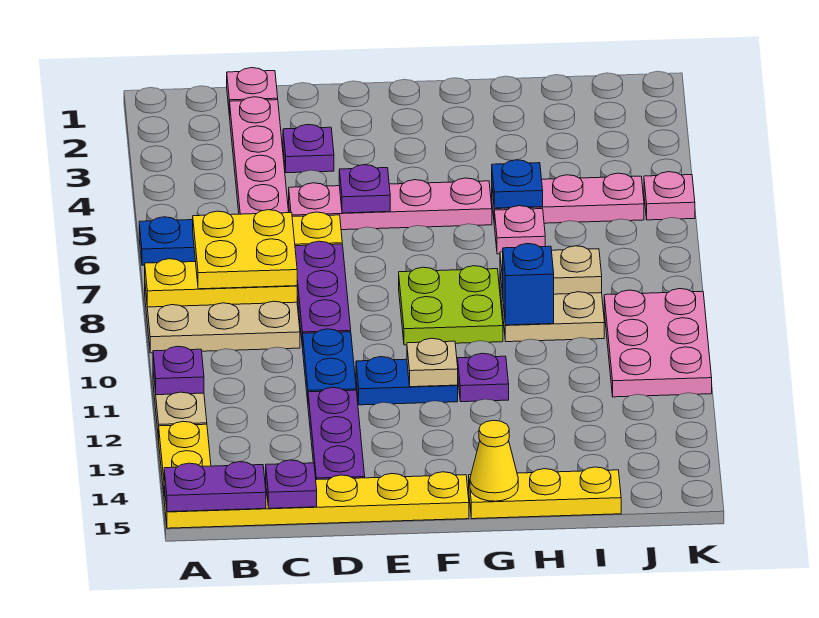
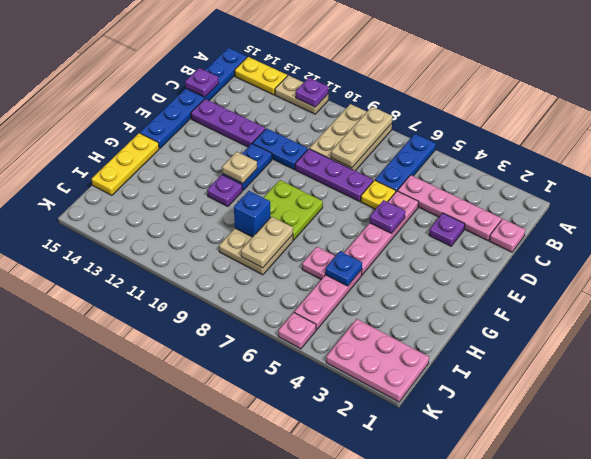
yellow plate A8:C8 level 2 -> tan plate A8:C8 level 2
yellow plate A15:F15 level 1 -> blue plate A15:F15 level 1
purple plate A15:B15 level 2 -> none
yellow plate B7:C8 level 3 -> none
yellow cone G15 level 2 -> none
pink plate J9:K11 level 1 -> pink plate J1:K3 level 1

